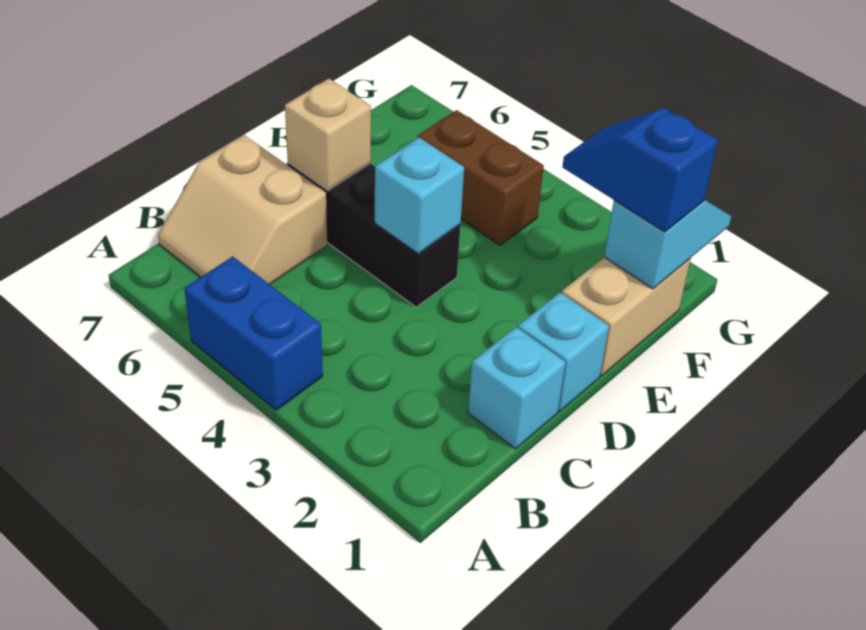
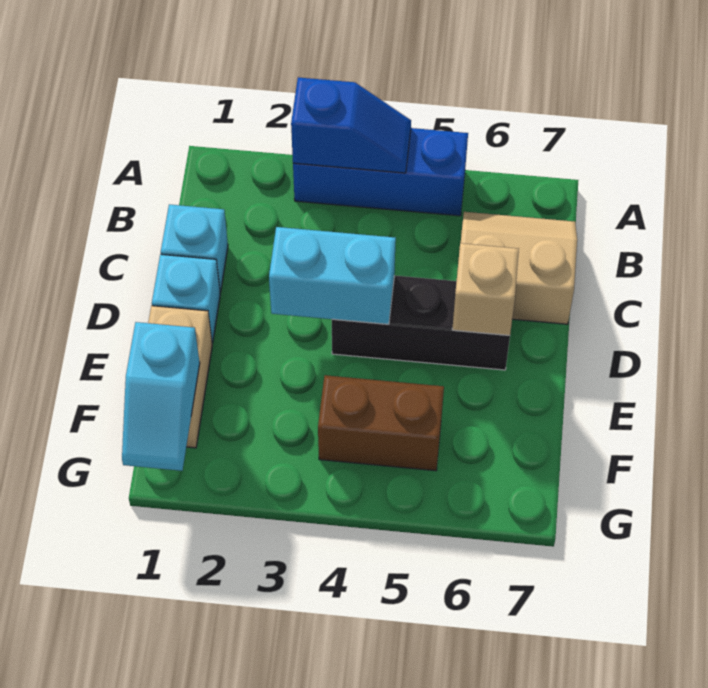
blue brick A4:A5 level 1 -> blue brick A3:A5 level 1
cyan brick D4 level 2 -> cyan brick D3:D4 level 2
blue slope F1:F2 level 3 top 1 -> blue slope A3:A4 level 2 top 3

